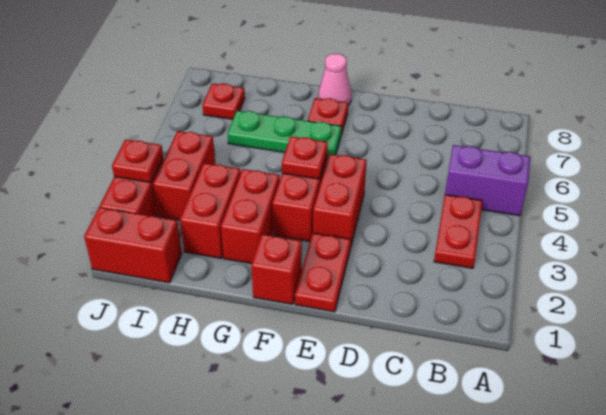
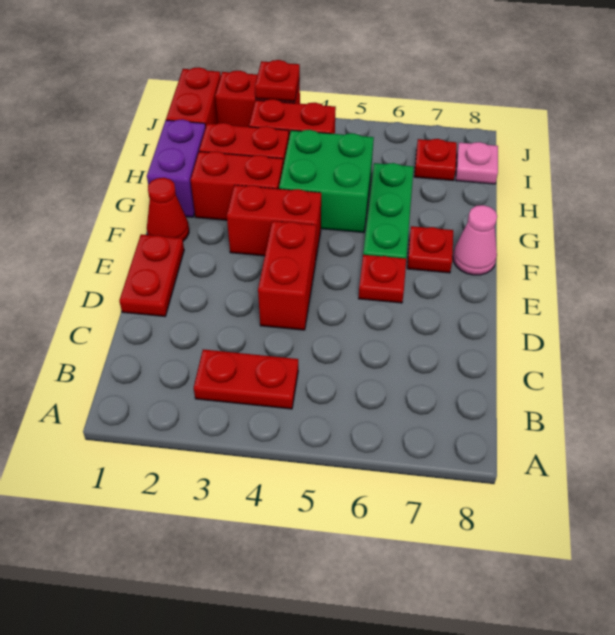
purple brick A5:B5 level 1 -> purple brick G1:H1 level 1
red plate E1:E2 level 1 -> red plate D1:E1 level 1
red brick E3:E4 level 1 -> red brick D4:E4 level 1
red brick F1 level 1 -> red cone F1 level 1
red plate F4 level 2 -> red plate E6 level 1
none -> green brick G4:H5 level 1
none -> pink plate I8 level 1

